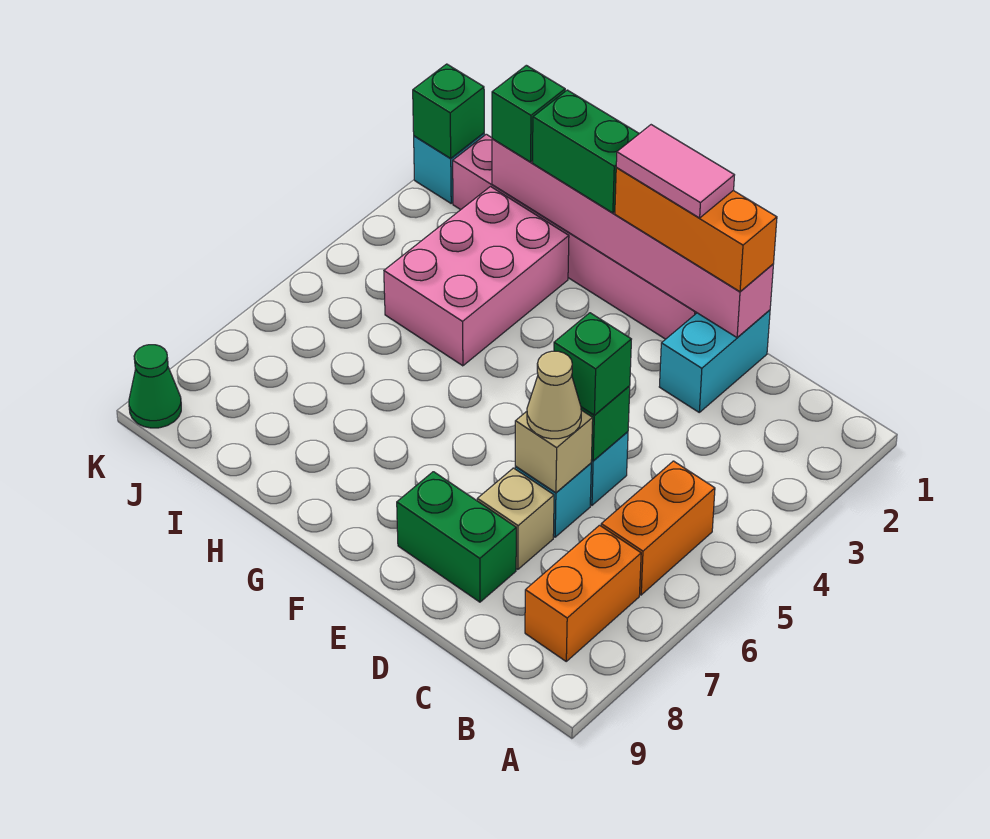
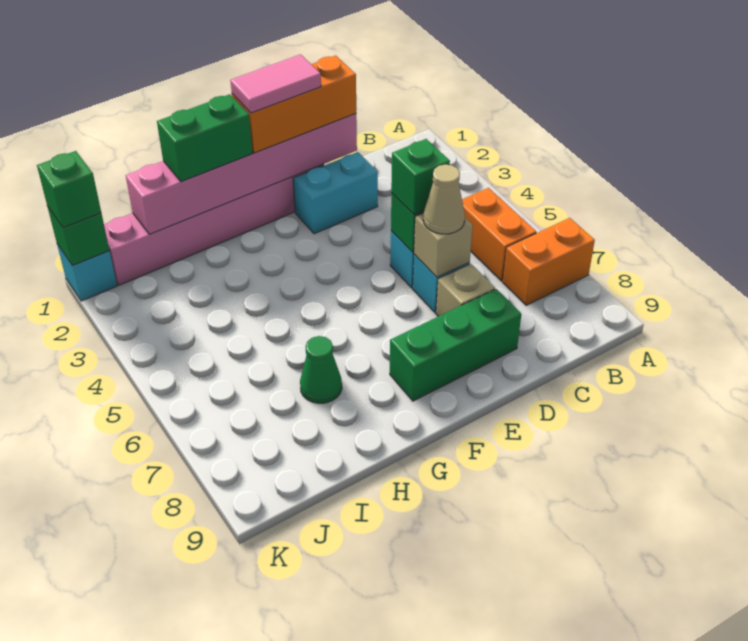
orange brick B7:B8 level 1 -> orange brick A7:B7 level 1
cyan brick D1:D2 level 1 -> cyan brick D2:E2 level 1
green brick D8:E8 level 1 -> green brick D8:F8 level 1
pink brick H2:I4 level 1 -> none
green brick I1 level 3 -> green brick K1 level 3
green cone K9 level 1 -> green cone H7 level 1

